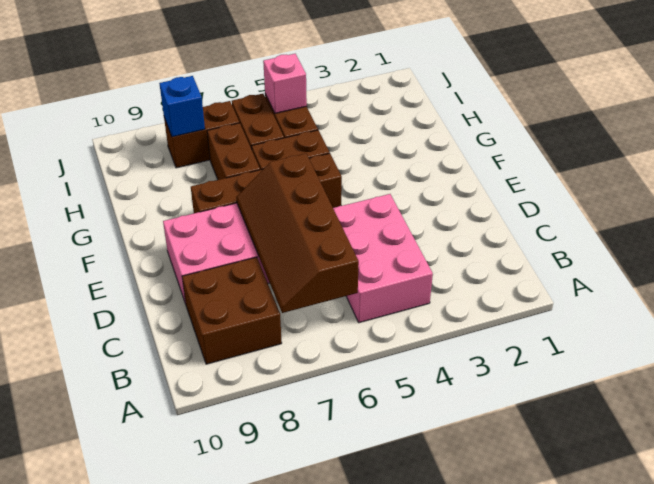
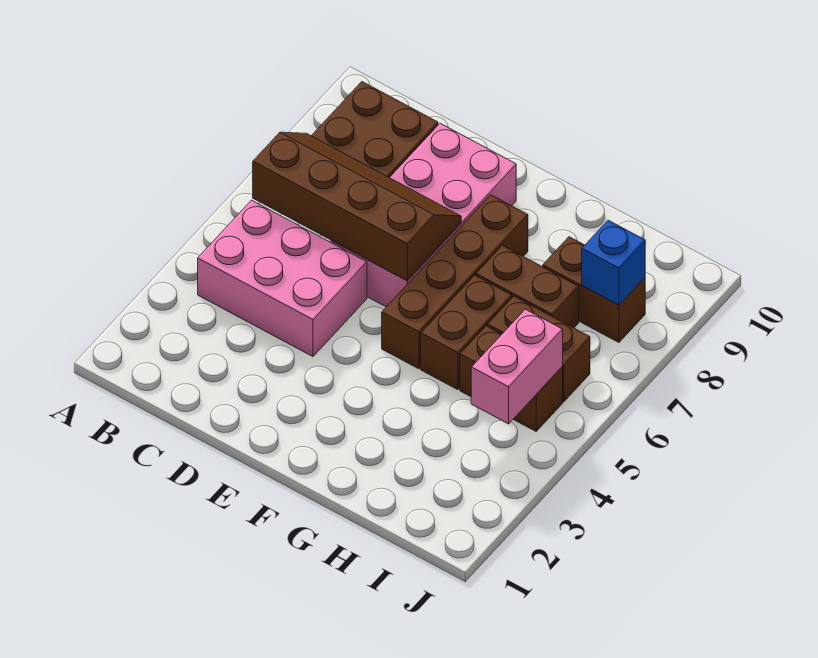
pink brick I5 level 2 -> pink brick I4:I5 level 2
brown brick I7:I8 level 1 -> brown brick H8:I8 level 1

